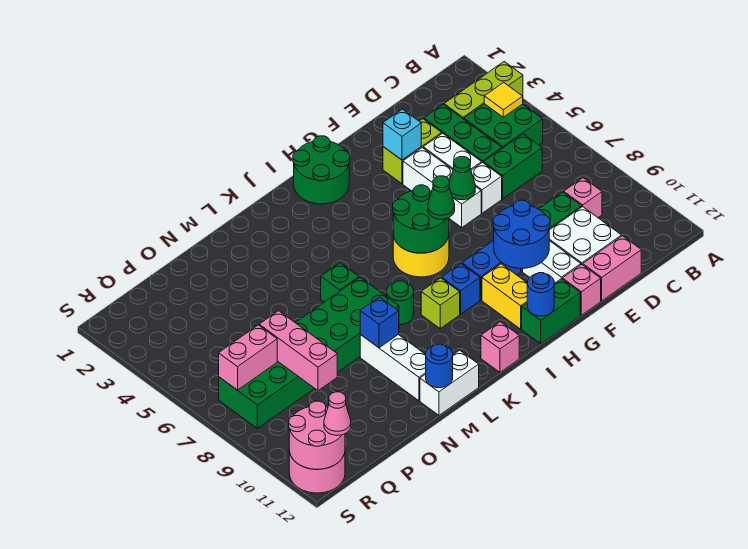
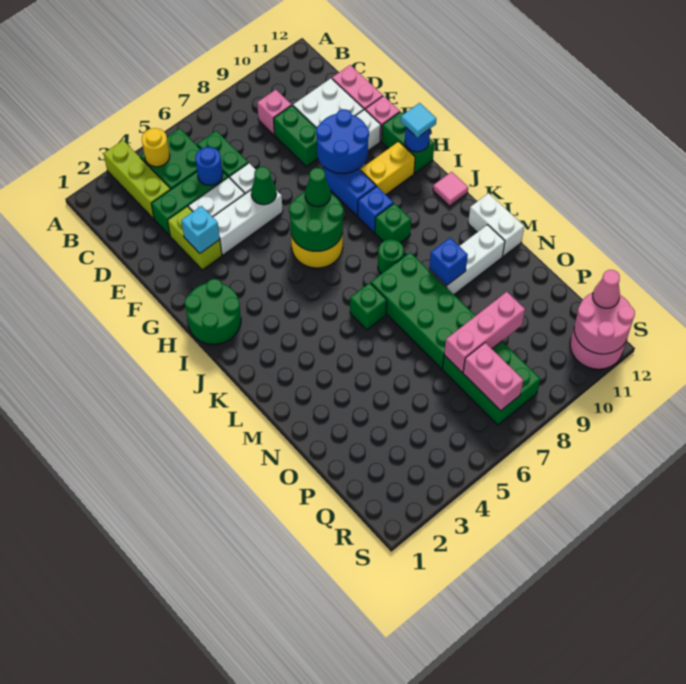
yellow tile B4 level 2 -> yellow round brick B4 level 2
none -> cyan tile H12 level 3
lime brick J9 level 1 -> green brick J9 level 1
pink brick J12 level 1 -> pink tile J12 level 1
blue round brick M12 level 2 -> blue round brick D5 level 2

